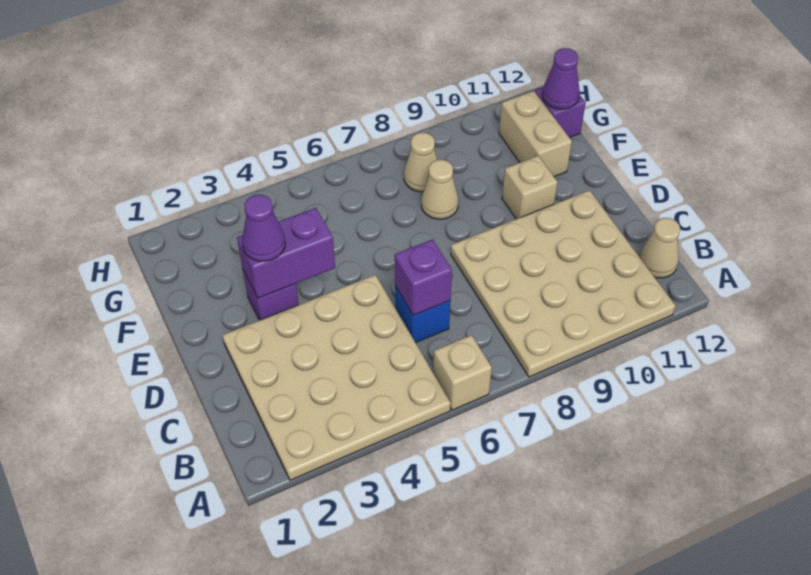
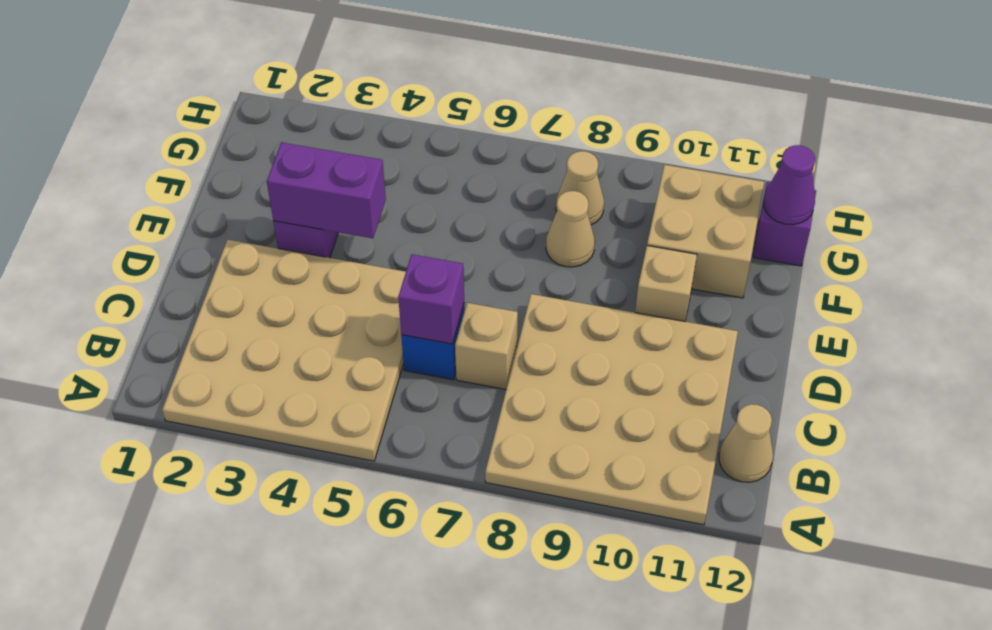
tan brick A6 level 1 -> tan brick C7 level 1
purple cone E3 level 3 -> none
tan brick F11:G11 level 1 -> tan brick F10:G11 level 1

